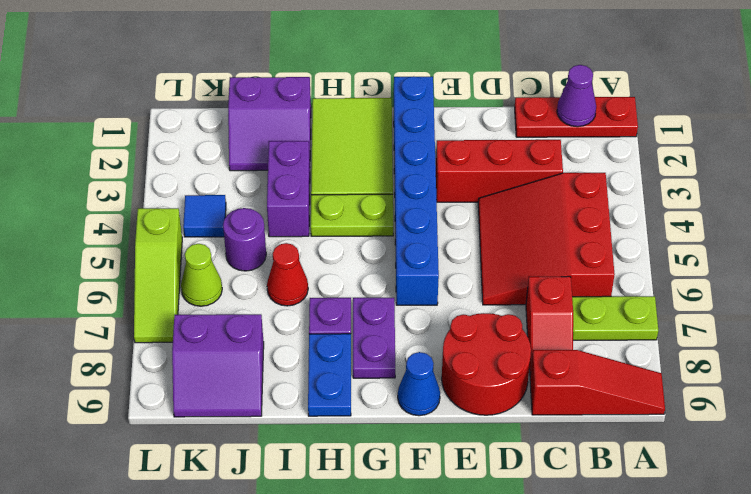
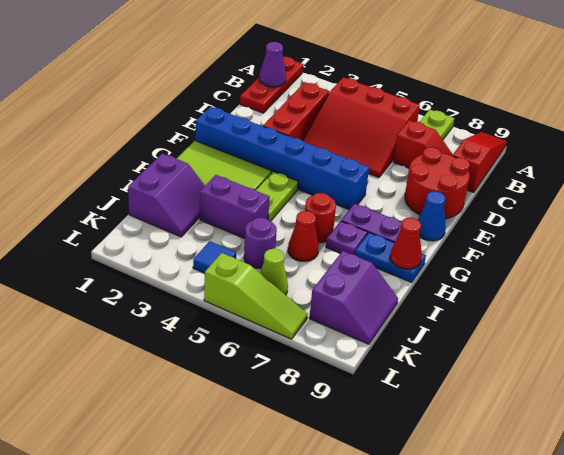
none -> red round brick H6 level 1
none -> red cone H9 level 2

